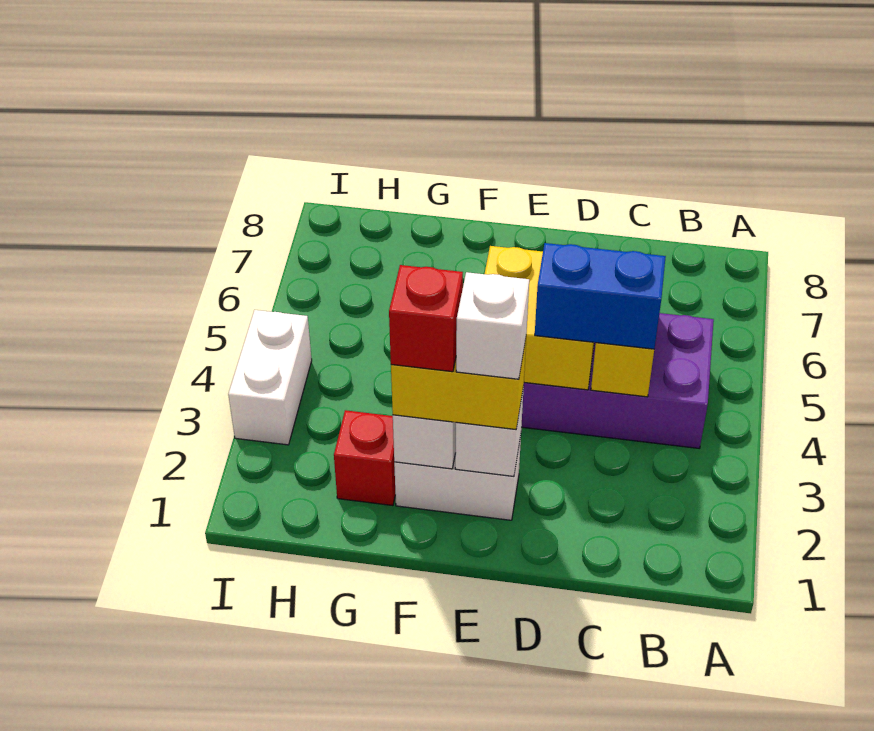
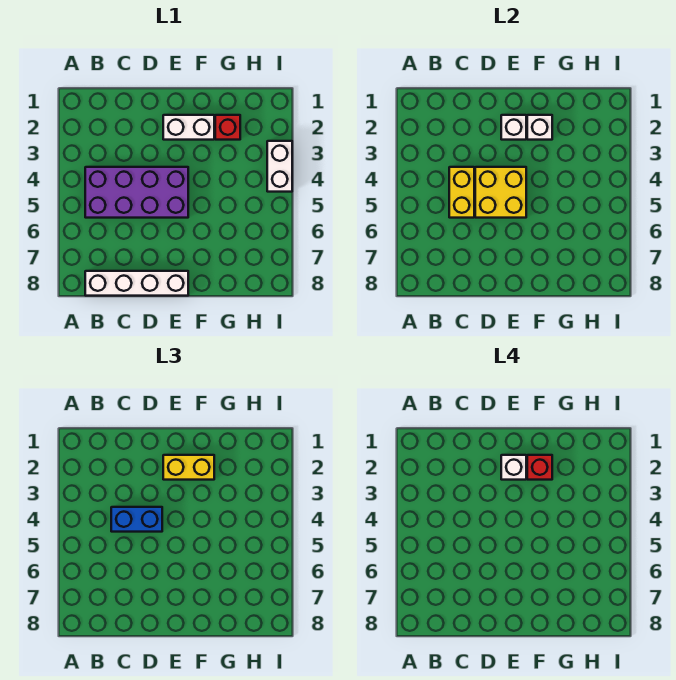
none -> white brick B8:E8 level 1

